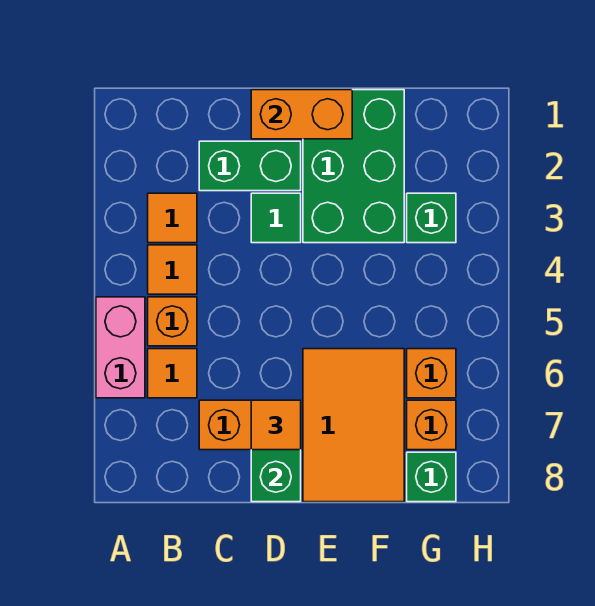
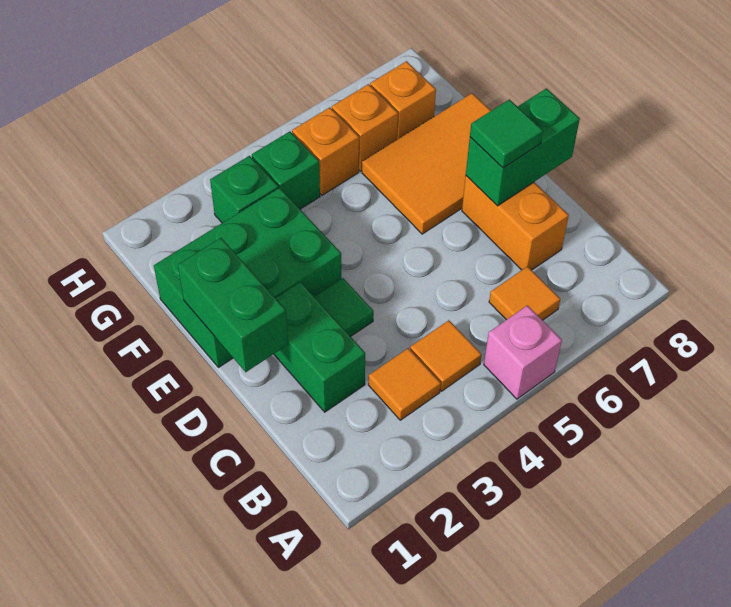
pink brick A5:A6 level 1 -> pink brick A5 level 1
orange brick B5 level 1 -> orange brick G5 level 1
orange brick D1:E1 level 2 -> green brick D1:E1 level 2
orange tile D7 level 3 -> green tile D7 level 3
green brick G8 level 1 -> green brick G4 level 1

